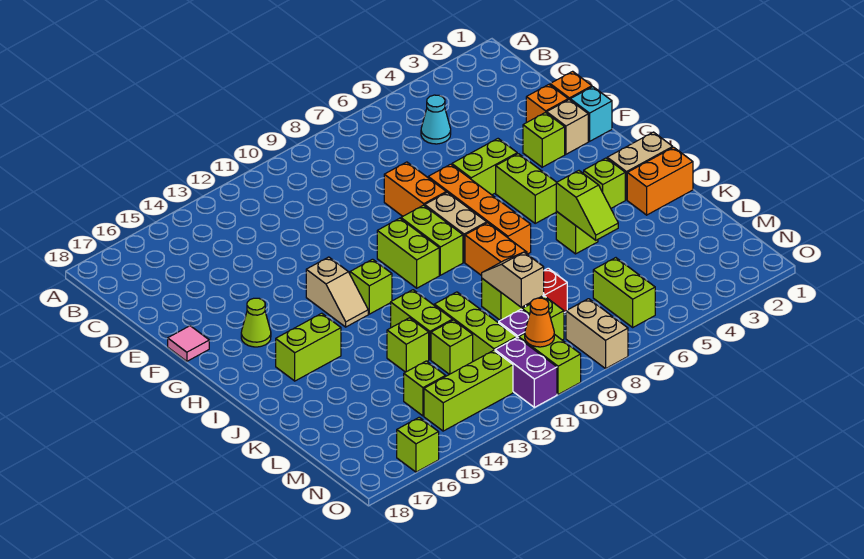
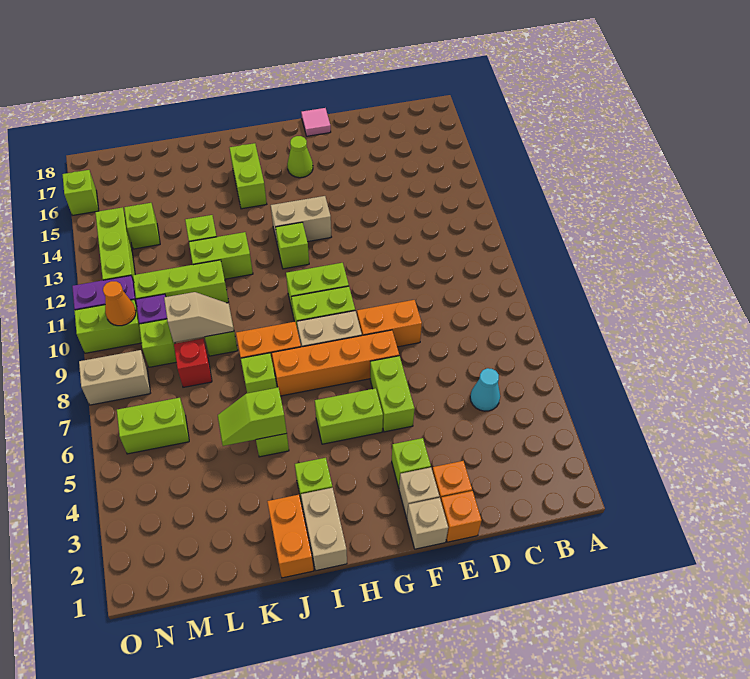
cyan brick F1 level 1 -> tan brick F1 level 1
tan slope G13:H13 level 1 top G -> tan brick G13:H13 level 1
lime brick L12 level 1 -> lime brick J7 level 1

